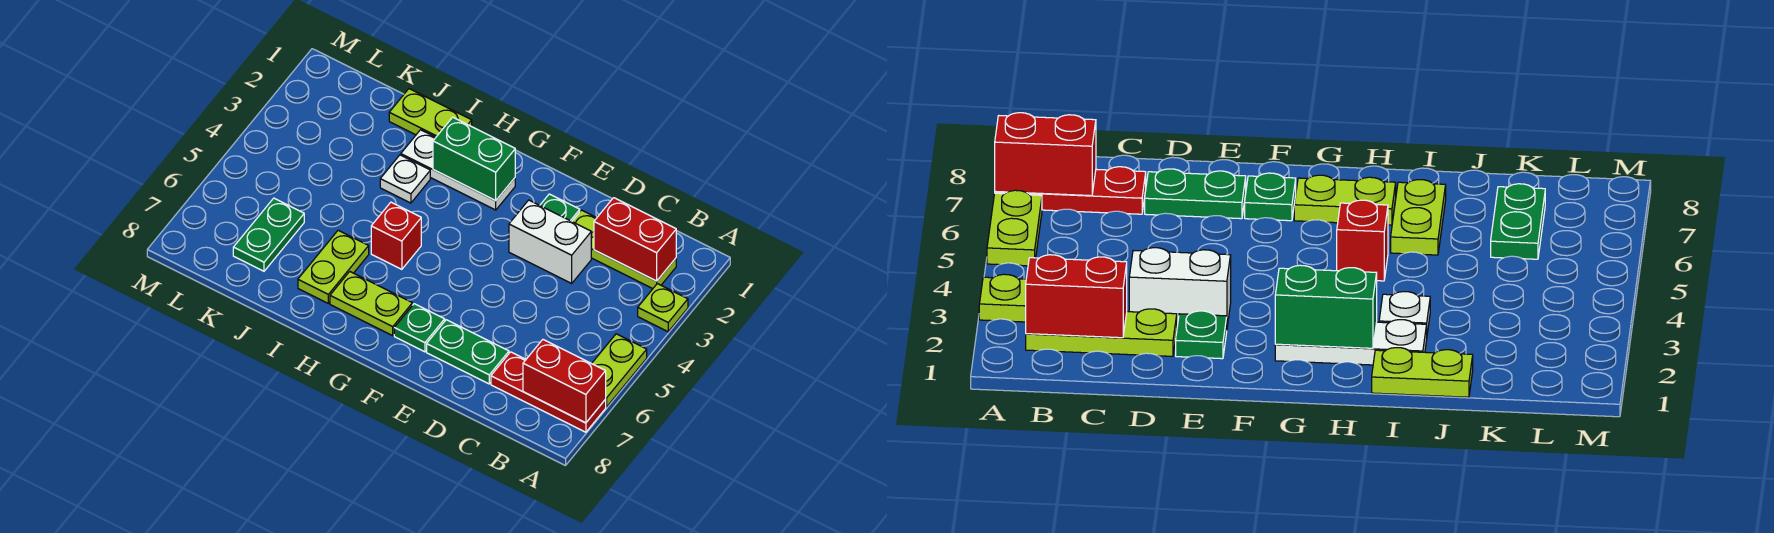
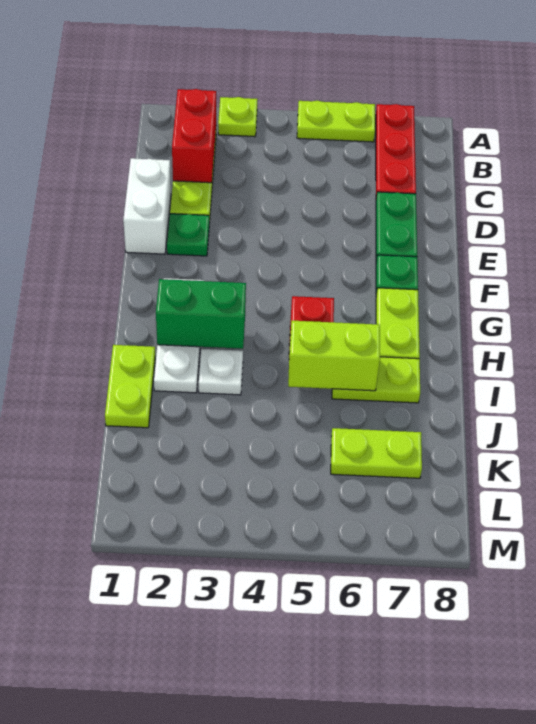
red brick A7:B7 level 2 -> none
white brick D3:E3 level 1 -> white brick D1:E1 level 1
green brick G2:H2 level 2 -> green brick H2:H3 level 2
none -> lime brick I5:I6 level 2
green plate K6:K7 level 1 -> lime plate K6:K7 level 1

